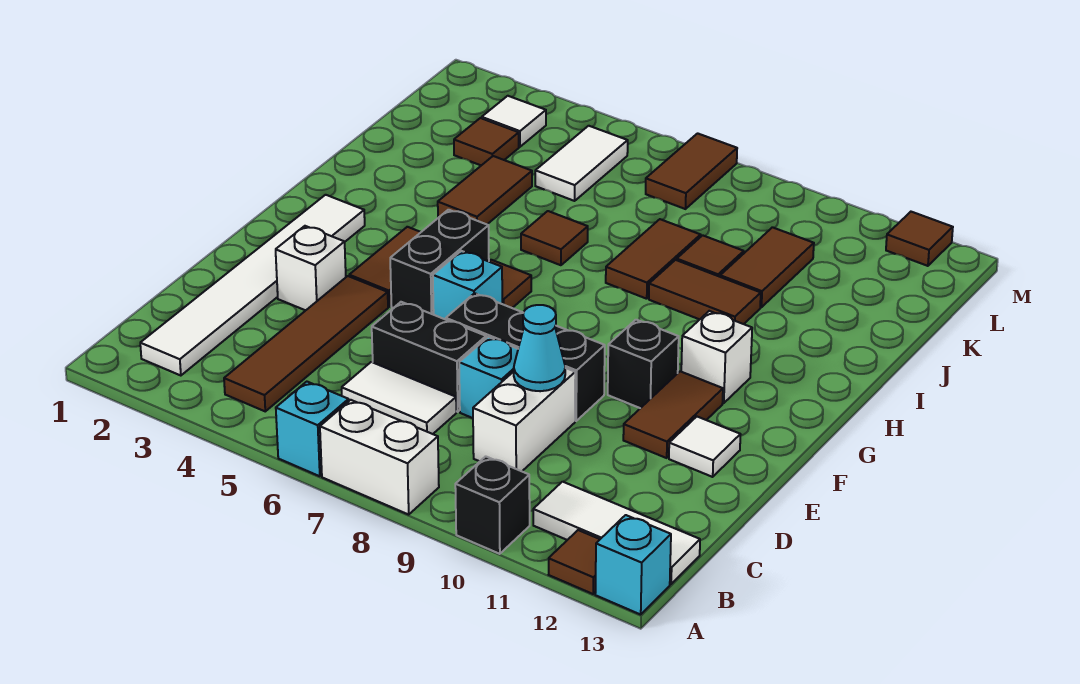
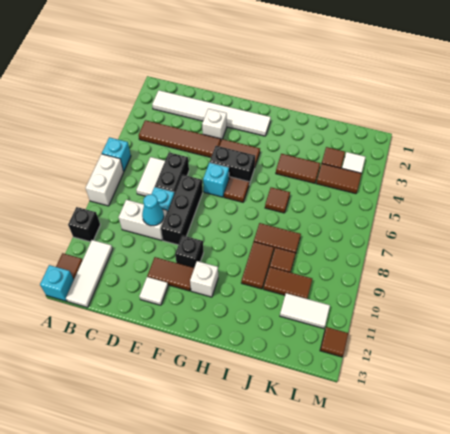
white tile K5:L5 level 1 -> white tile K11:L11 level 1
brown tile L7:M7 level 1 -> brown tile K4:L4 level 1

